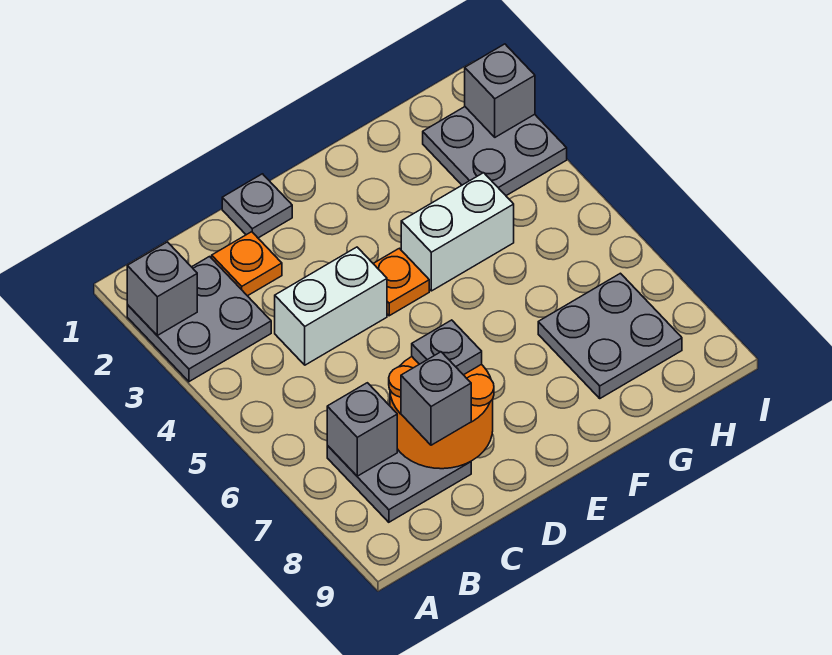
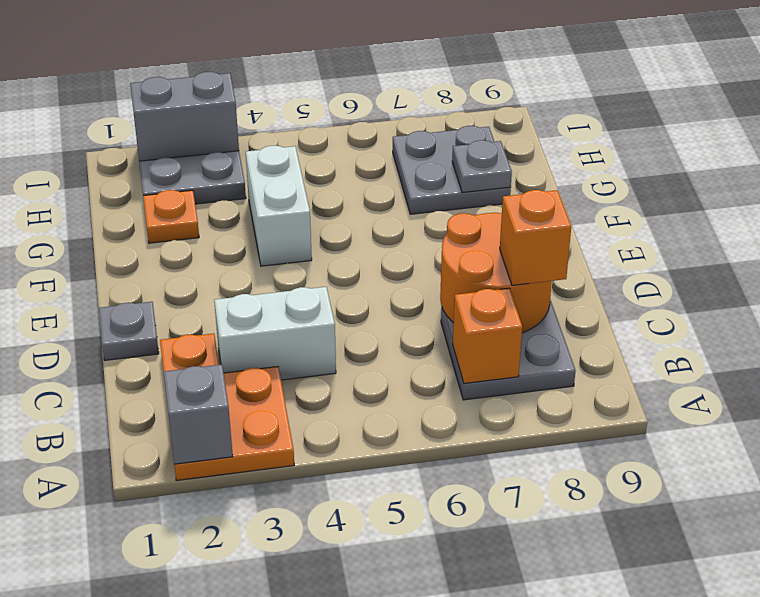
grey plate A2:B3 level 1 -> orange plate A2:B3 level 1
grey brick B7 level 2 -> orange brick B7 level 2
white brick C4:D4 level 1 -> white brick C3:C4 level 1
grey brick C8 level 3 -> orange brick C8 level 3
grey plate D7 level 3 -> grey plate G8 level 2
orange plate E4 level 1 -> orange plate G2 level 1
grey brick I2 level 2 -> grey brick I2:I3 level 2

